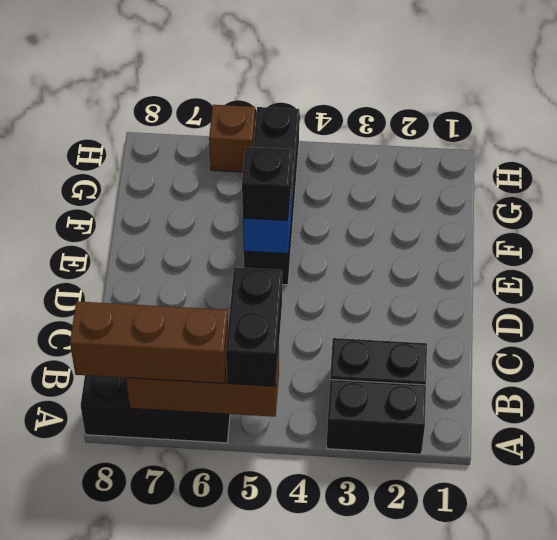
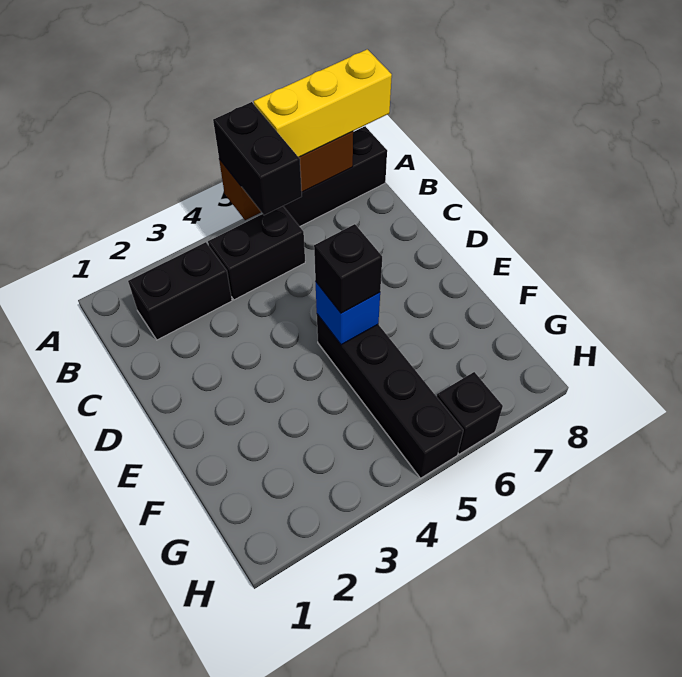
black brick A2:A3 level 1 -> black brick B4:B5 level 1
brown brick A6:A8 level 3 -> yellow brick A6:A8 level 3
brown brick H6 level 1 -> black brick H6 level 1

